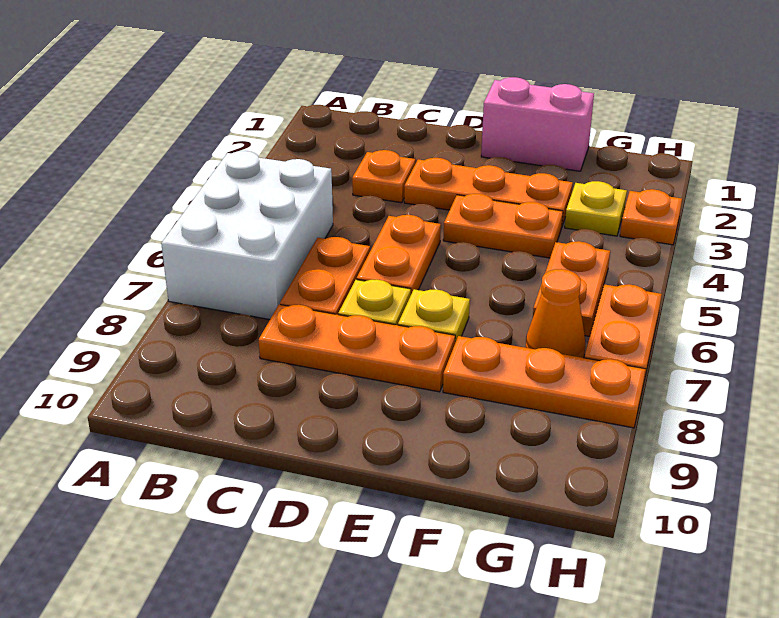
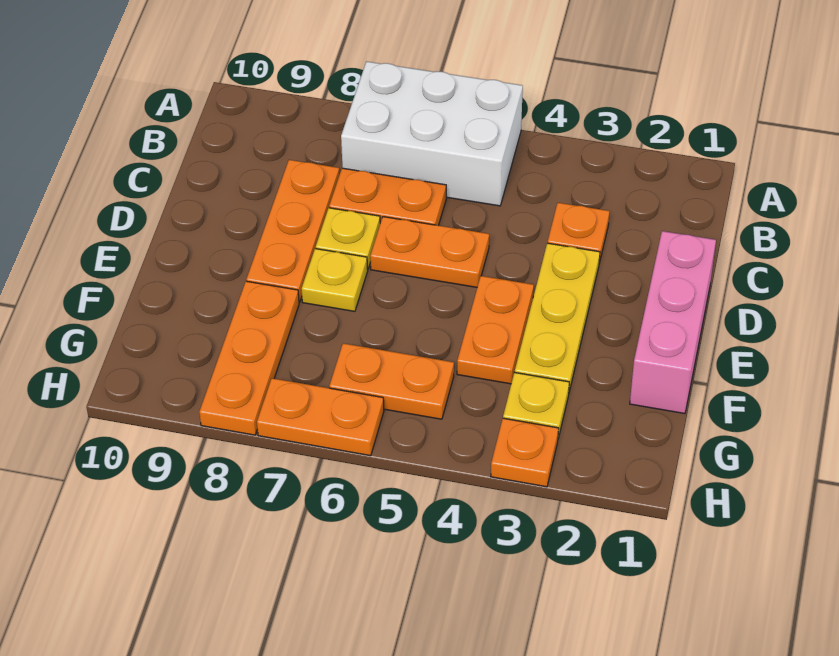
orange plate D3:F3 level 1 -> yellow plate D3:F3 level 1
pink brick E1:F1 level 1 -> pink brick D1:F1 level 1
orange cone G7 level 1 -> none

